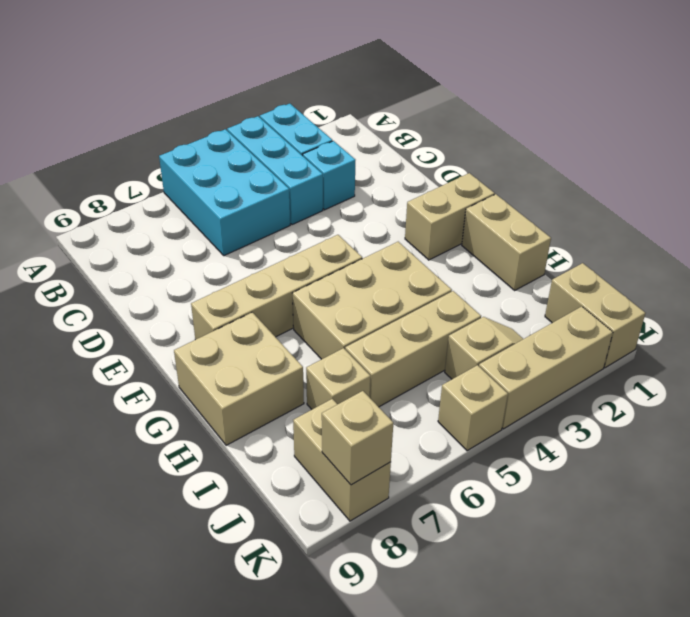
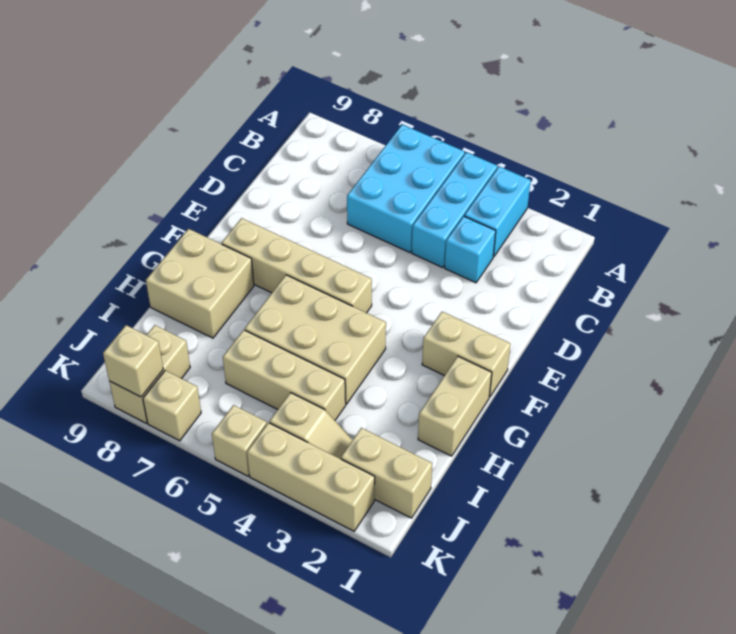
tan brick I7 level 1 -> tan brick K7 level 1
tan brick J1:K1 level 1 -> tan brick J1:J2 level 1

